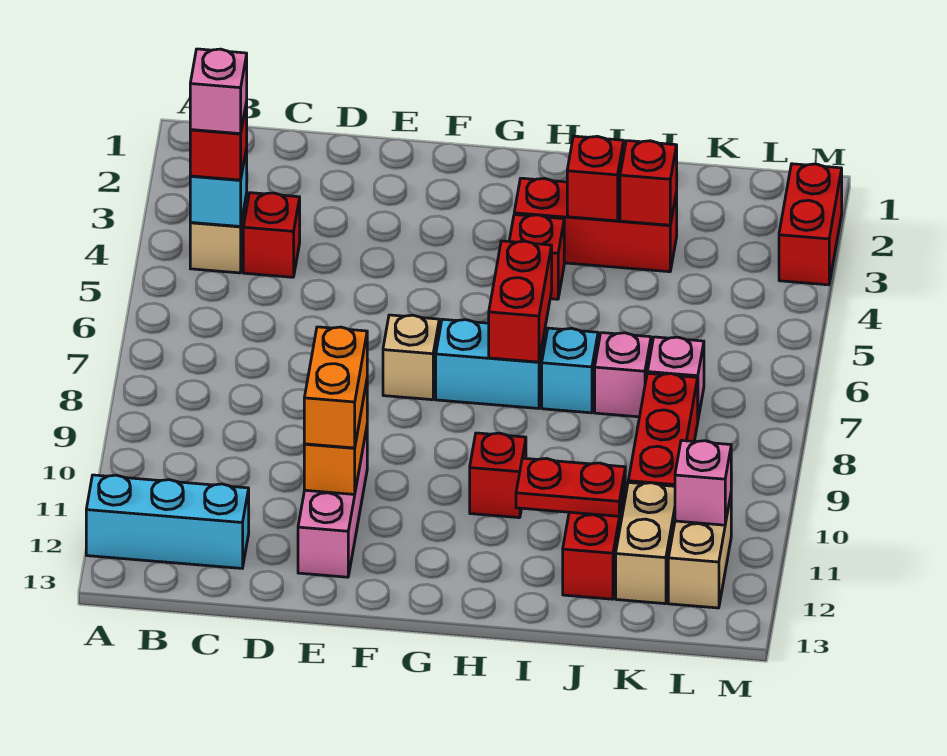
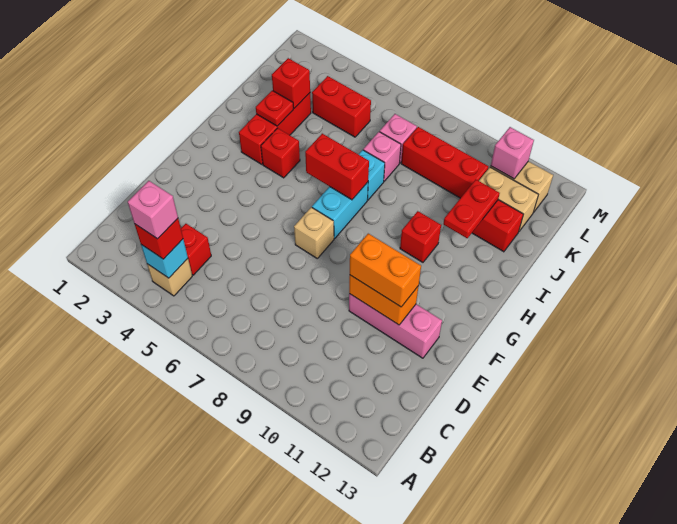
cyan brick A12:C12 level 1 -> none
red brick I3 level 2 -> red plate I3 level 2
red brick M2:M3 level 1 -> red brick K4:K5 level 1

